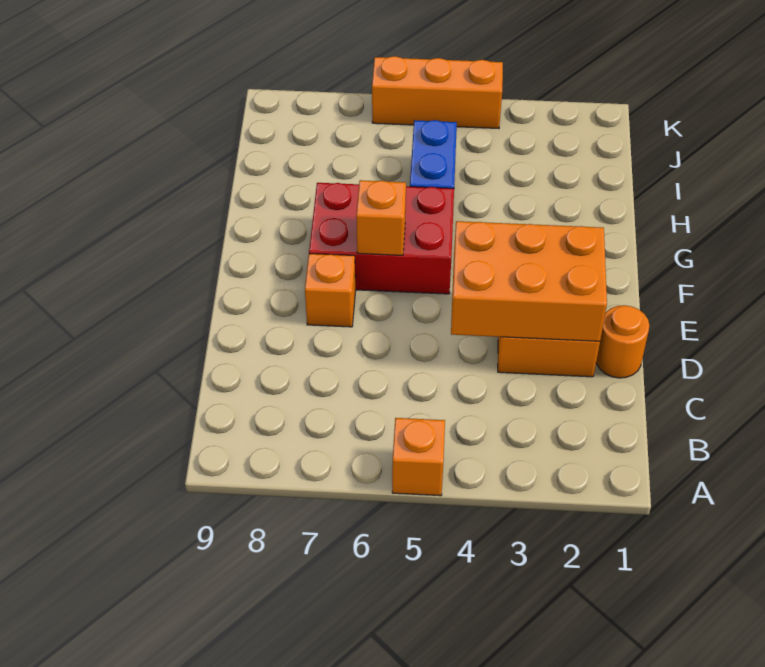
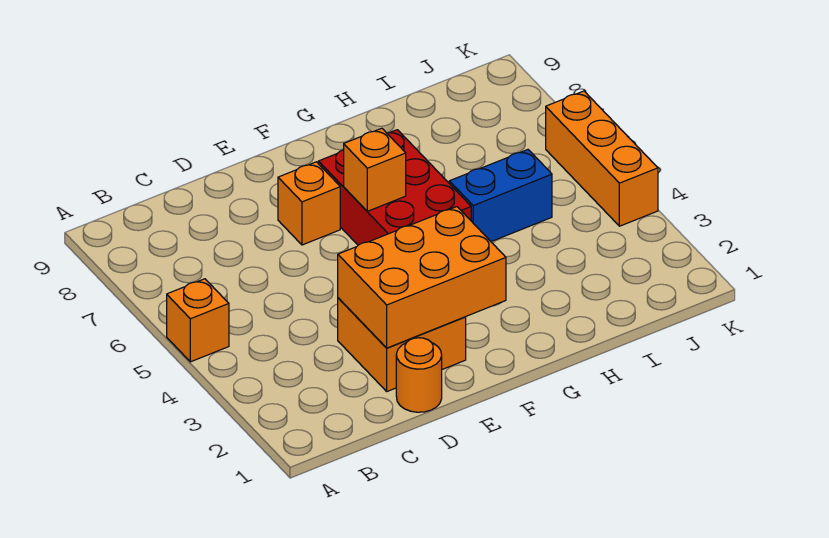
orange brick D2:E4 level 2 -> orange brick D2:F3 level 2

